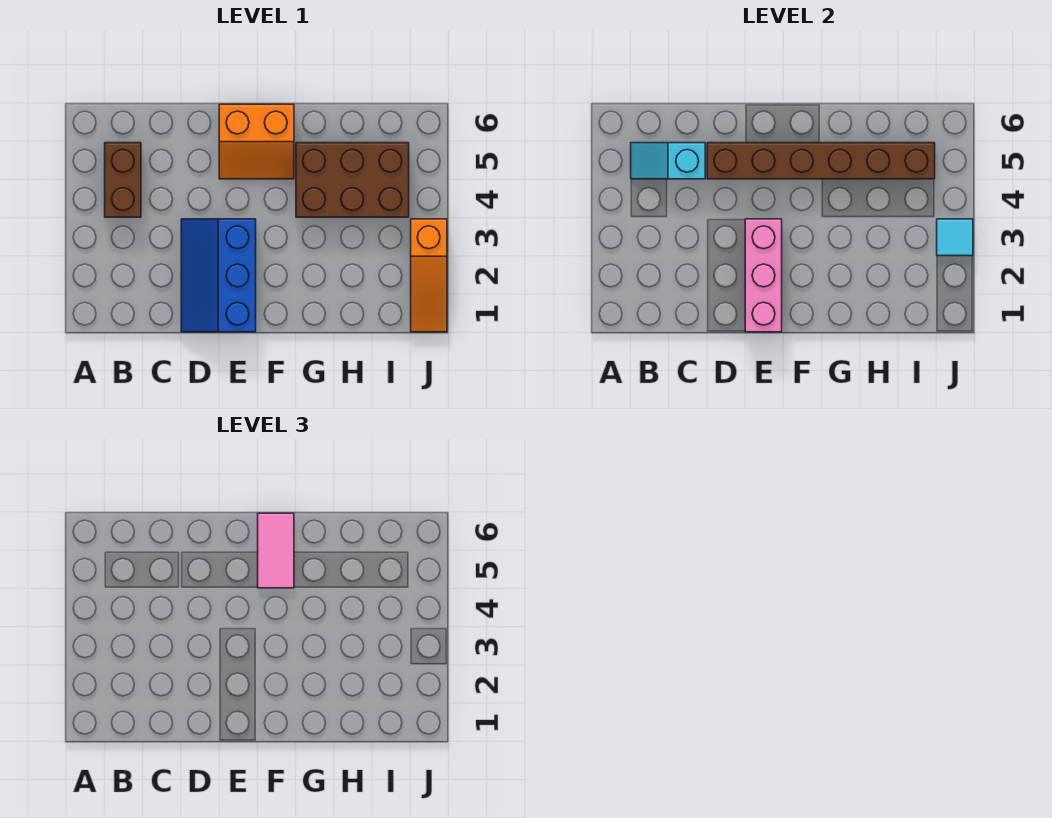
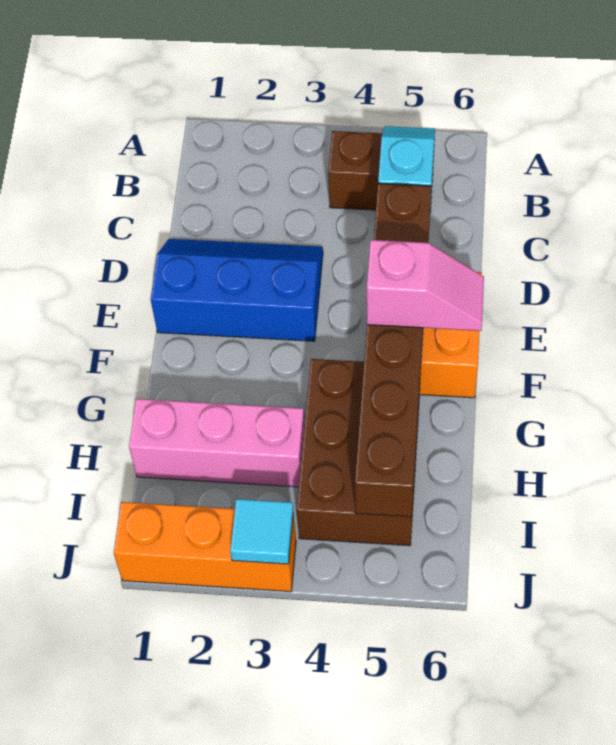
pink brick E1:E3 level 2 -> pink brick H1:H3 level 1
pink tile F5:F6 level 3 -> pink slope F5:F6 level 3 top 5
orange slope J1:J3 level 1 top 3 -> orange brick J1:J3 level 1

